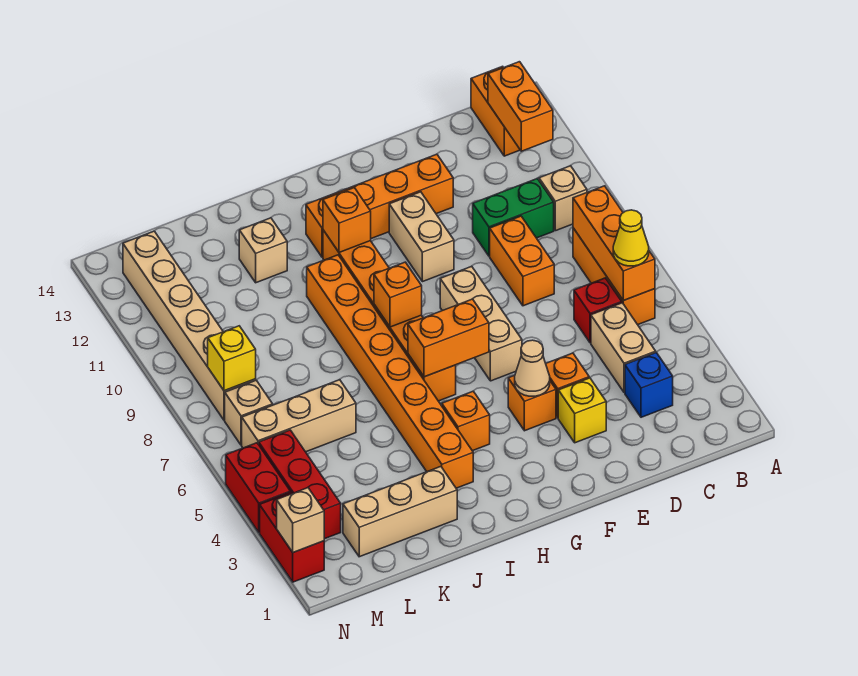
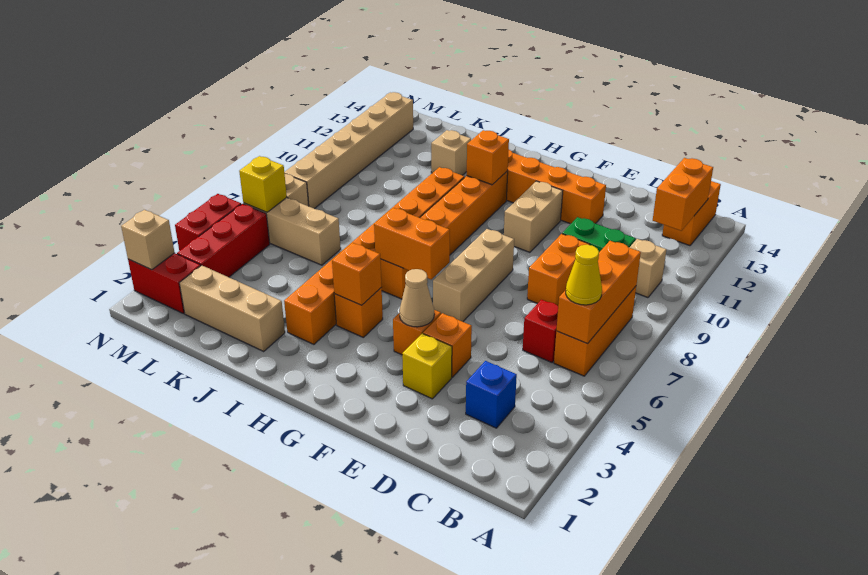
tan brick C4:C5 level 1 -> none
orange brick H8 level 2 -> orange brick H4 level 2
yellow brick M8 level 2 -> yellow brick M6 level 2
red brick N2:N3 level 1 -> red brick M2:N2 level 1

